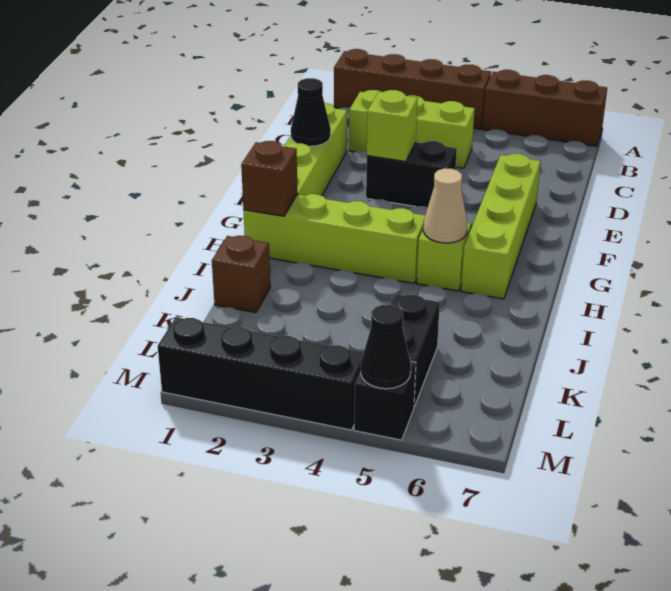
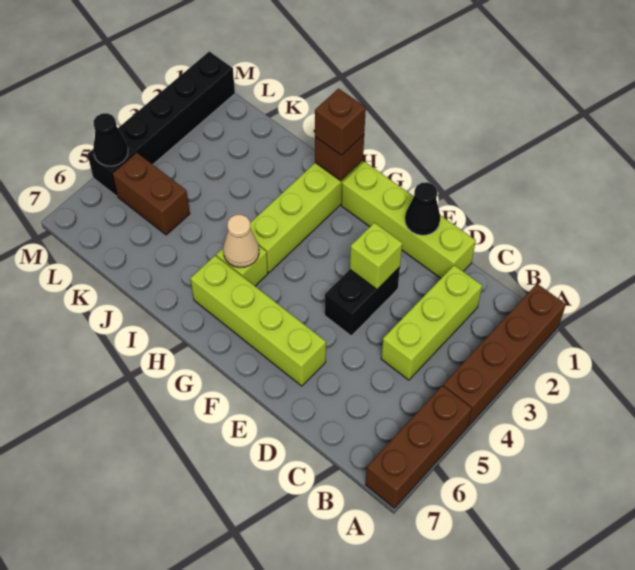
brown brick J1 level 1 -> brown brick H1 level 3
black brick K5:L5 level 1 -> brown brick K5:L5 level 1

